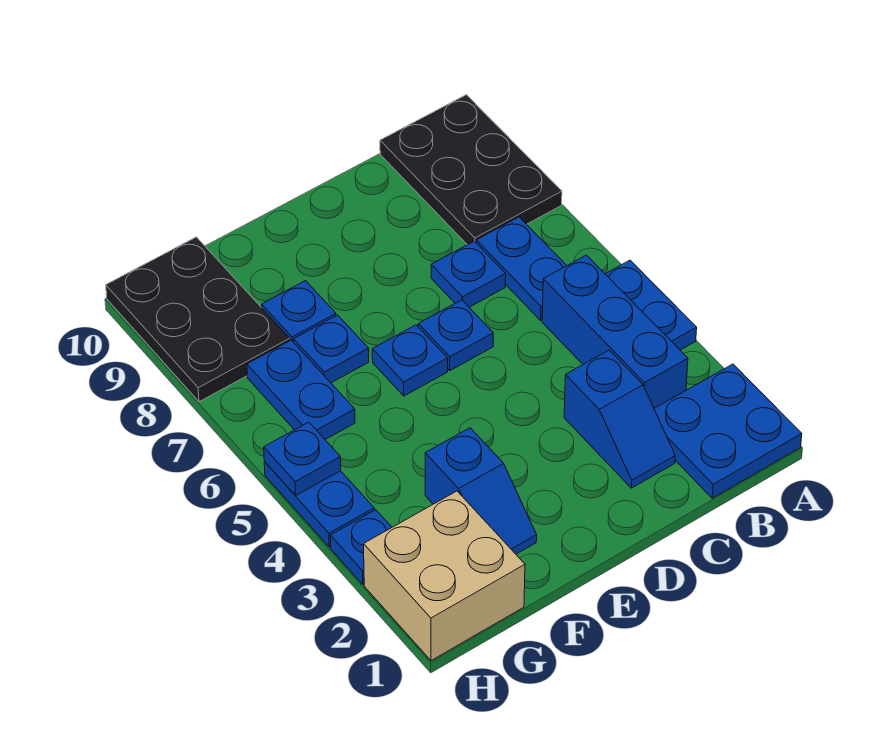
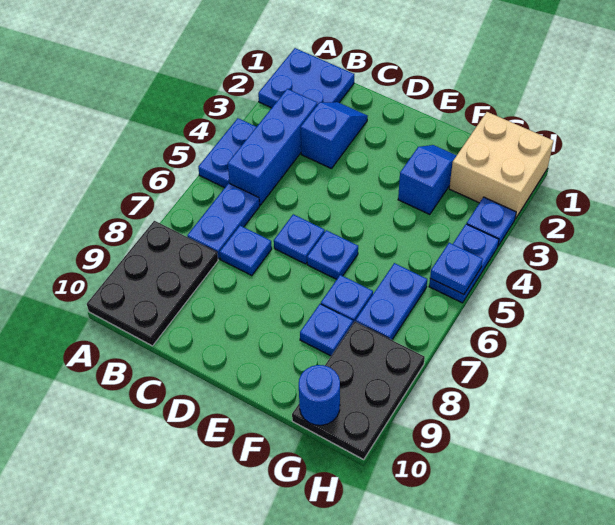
none -> blue round brick G10 level 2

